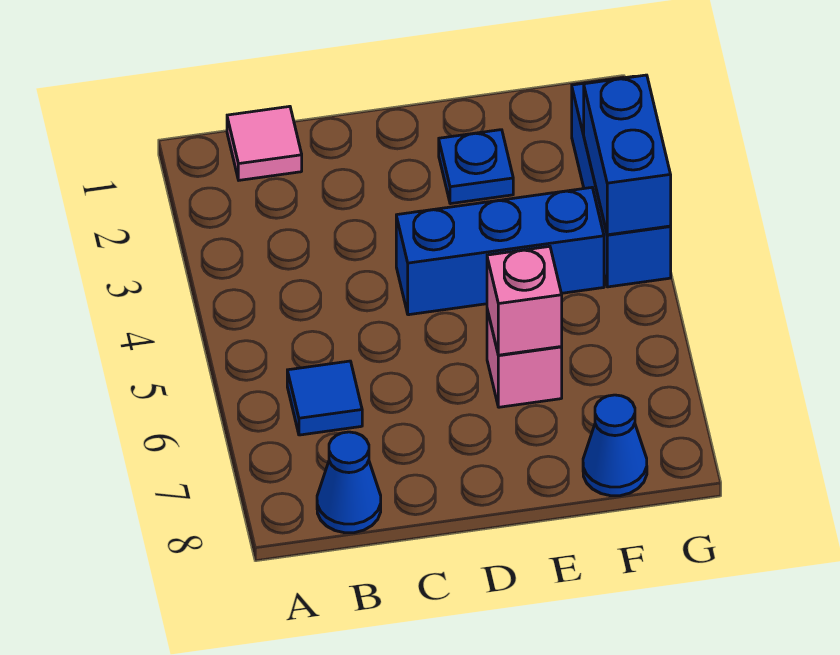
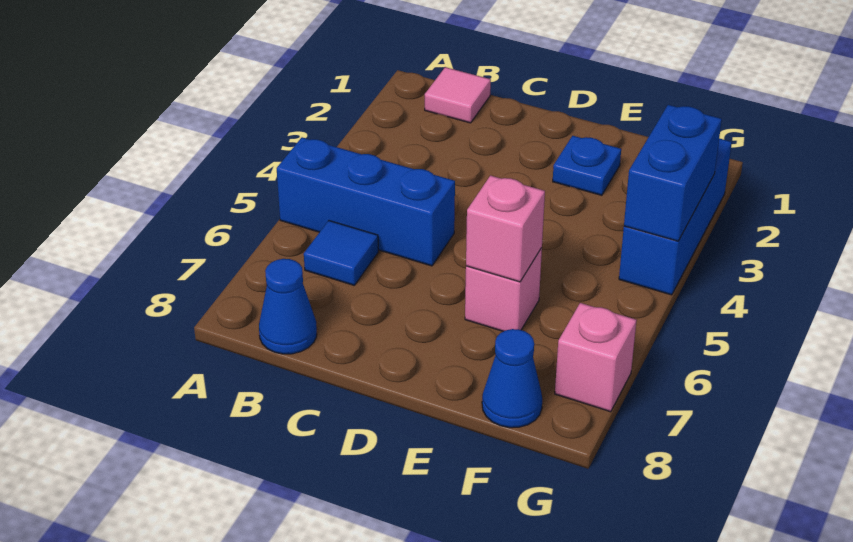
blue brick D4:F4 level 1 -> blue brick A5:C5 level 1
none -> pink brick G7 level 1

